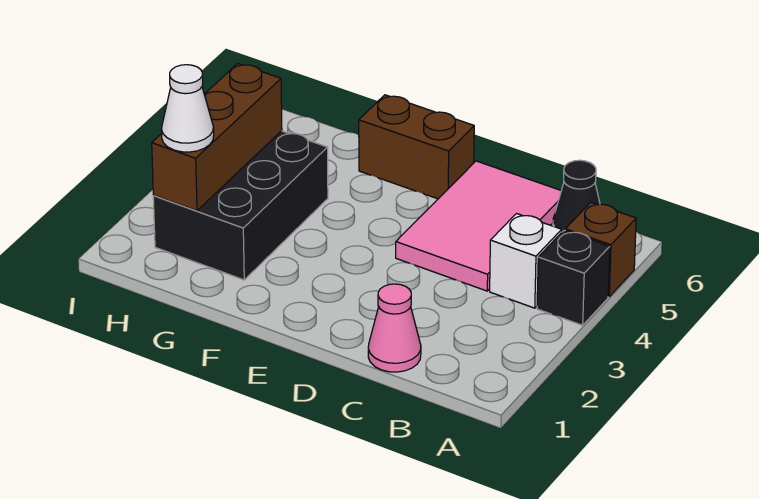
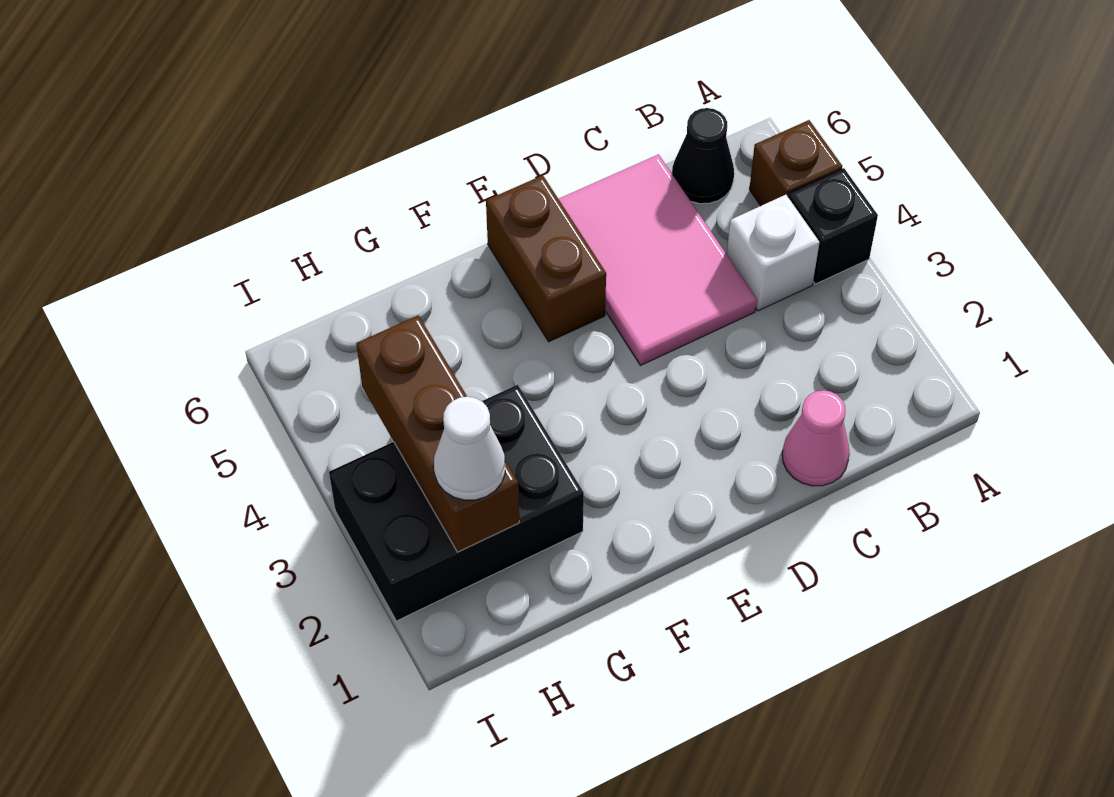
brown brick E6:F6 level 1 -> brown brick E5:E6 level 1
black brick G2:H4 level 1 -> black brick G2:I3 level 1

